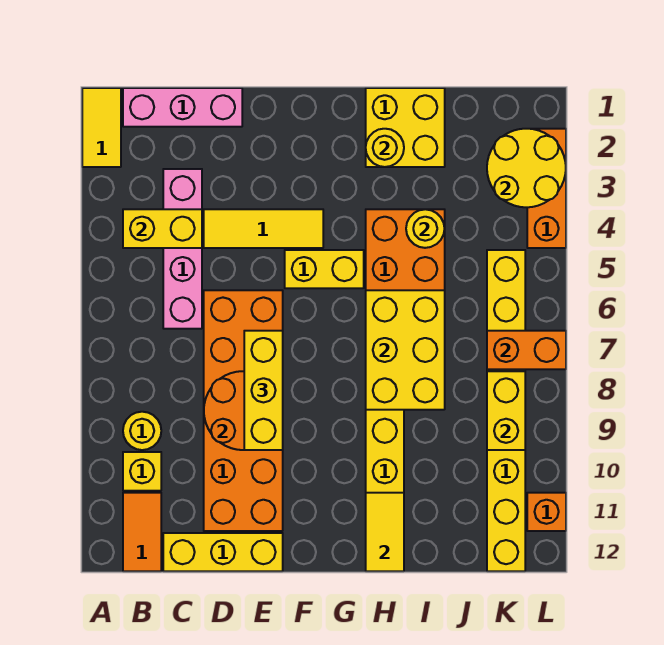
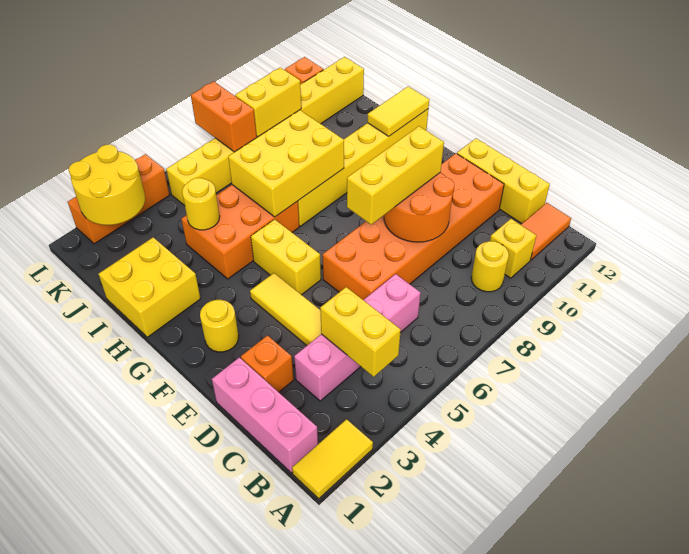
none -> orange brick D2 level 1
yellow round brick H2 level 2 -> yellow round brick F2 level 1

